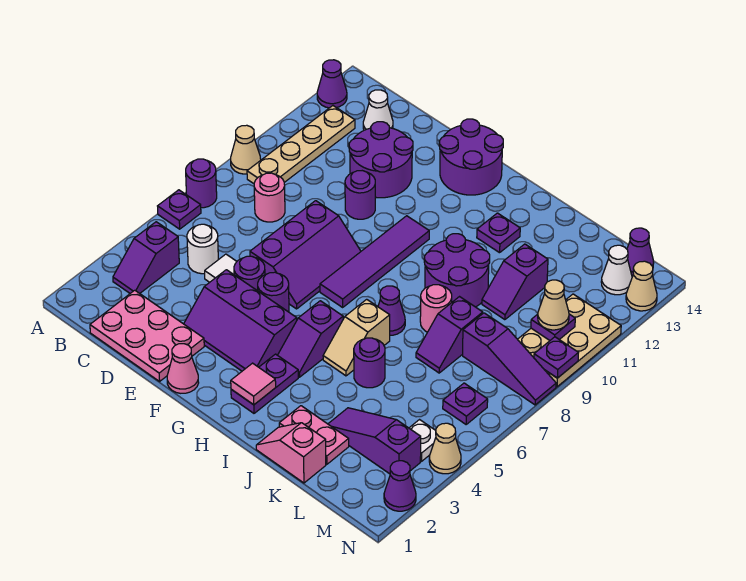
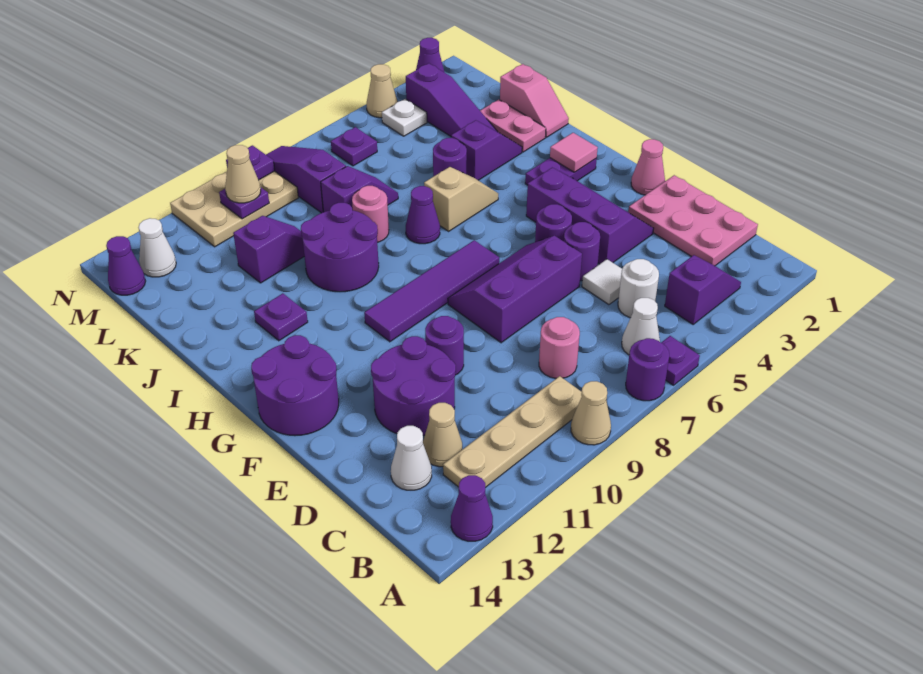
none -> white cone B6 level 1
purple slope H4:H5 level 1 top 5 -> purple slope J3:J4 level 1 top 4
tan cone N13 level 1 -> tan cone C12 level 1

